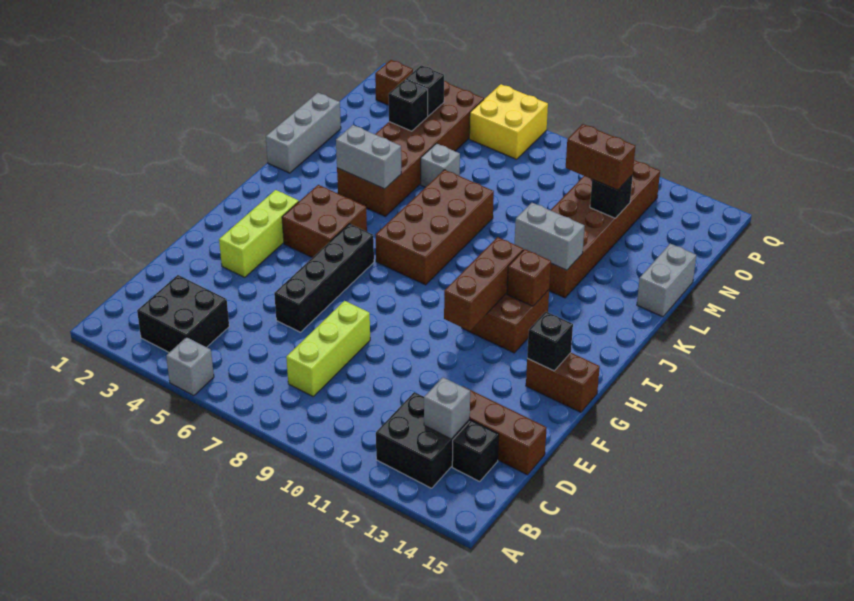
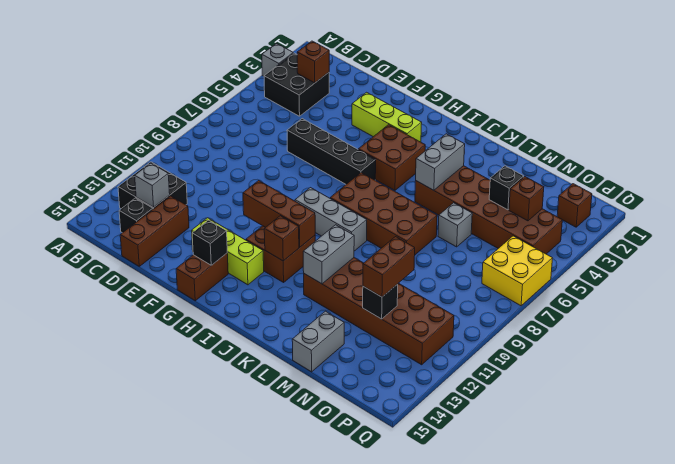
grey brick A5 level 1 -> grey brick A3 level 1
none -> brown brick C3 level 2
lime brick C8:E8 level 1 -> lime brick F13:H13 level 1
grey brick K1:M1 level 1 -> grey brick H9:J9 level 1
grey brick L15:M15 level 1 -> grey brick M14:M15 level 1
black brick O4 level 2 -> brown brick O4 level 2

